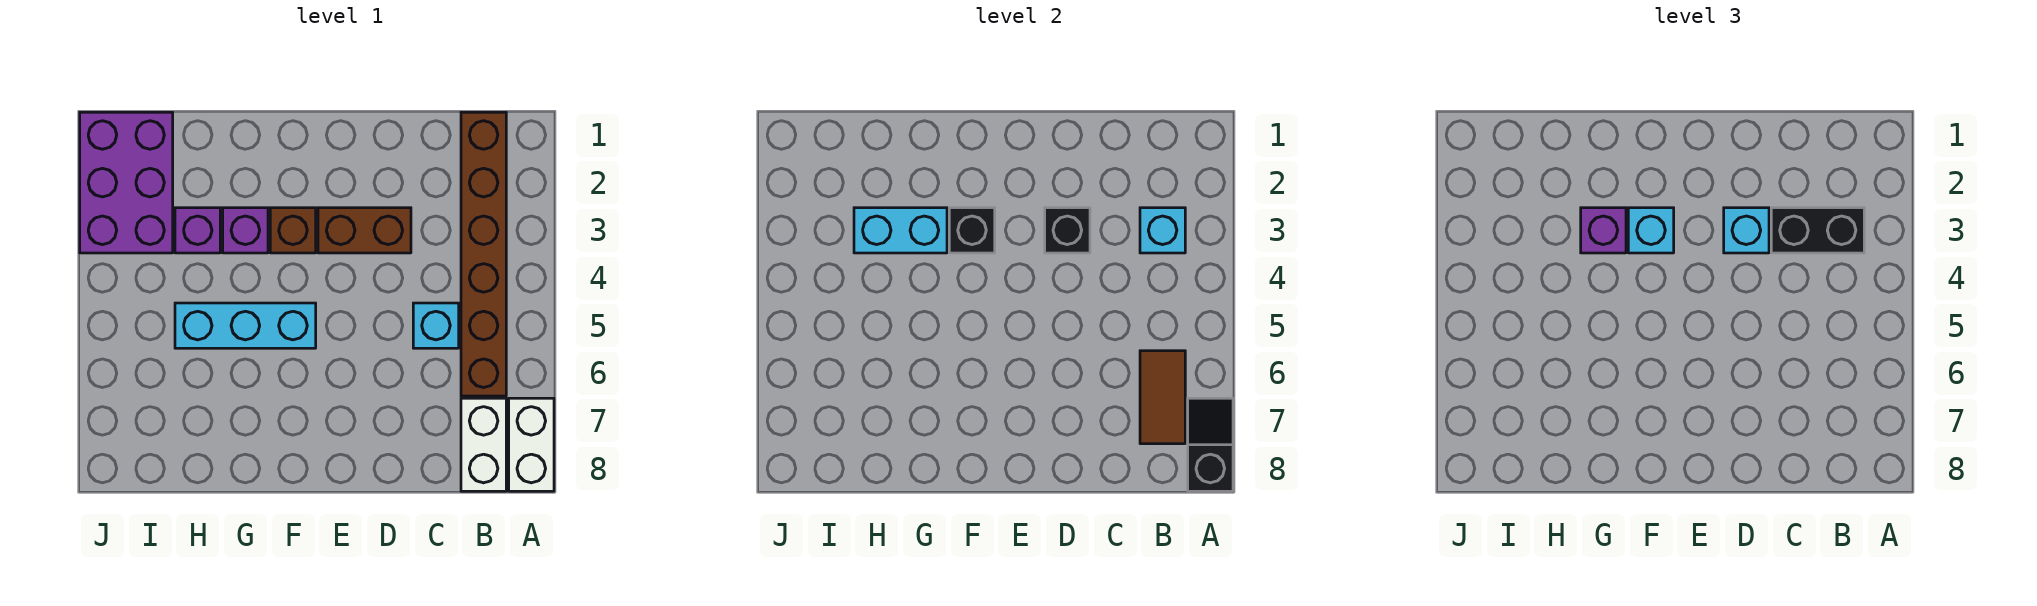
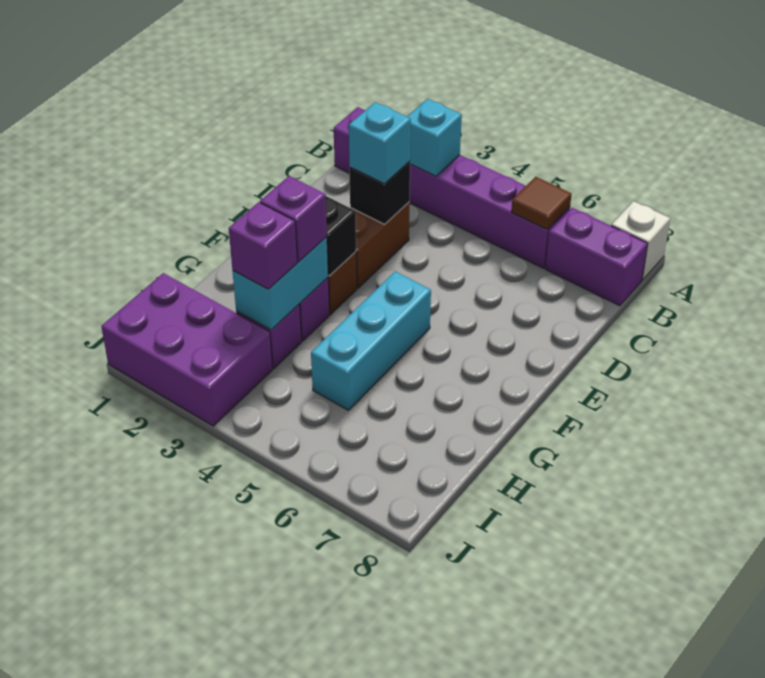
white brick A7:A8 level 1 -> white brick A8 level 1
black slope A7:A8 level 2 top 8 -> none
brown brick B1:B6 level 1 -> purple brick B1:B6 level 1
black brick B3:C3 level 3 -> none
brown tile B6:B7 level 2 -> brown tile B6 level 2
white brick B7:B8 level 1 -> purple brick B7:B8 level 1
cyan brick C5 level 1 -> none
cyan brick F3 level 3 -> none
none -> purple brick H3 level 3

